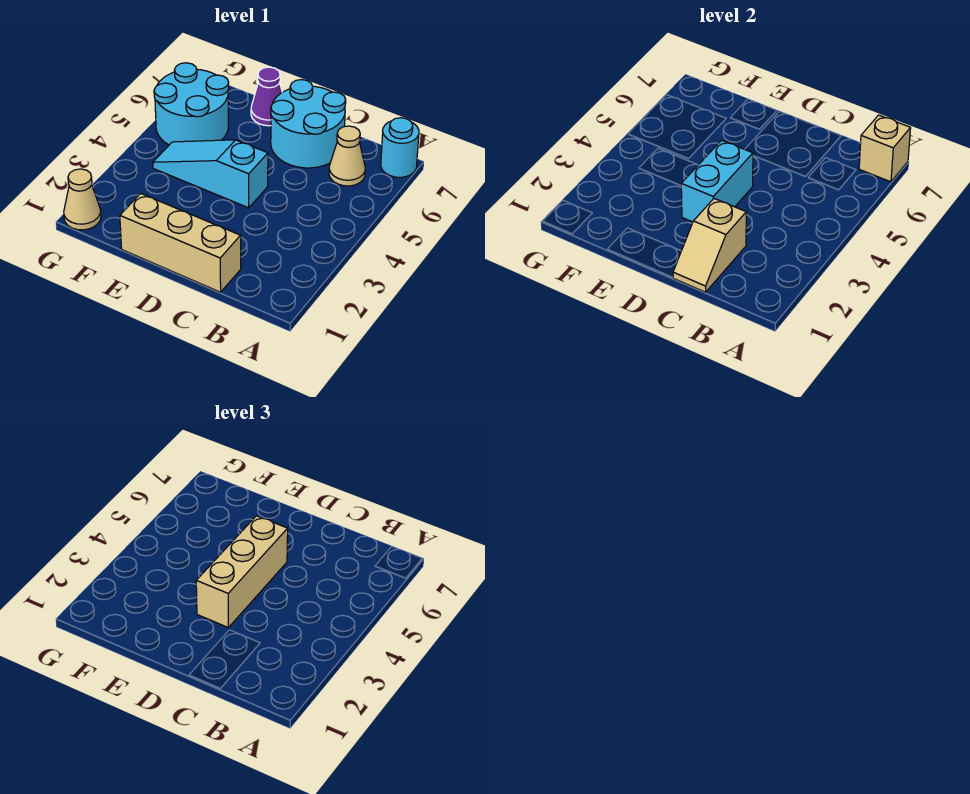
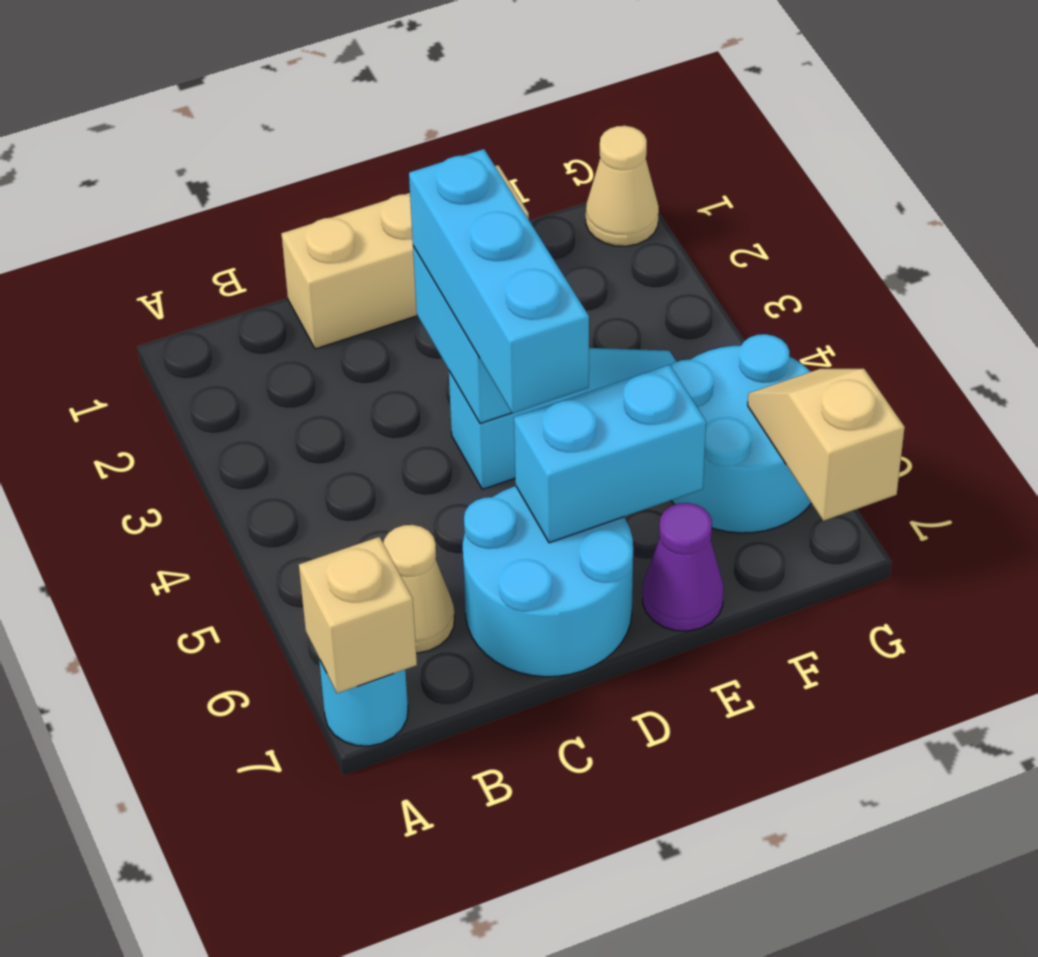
tan slope C1:C2 level 2 top 2 -> tan slope G6:G7 level 2 top 7
tan brick D3:D5 level 3 -> cyan brick D3:D5 level 3
none -> cyan brick D6:E6 level 2

